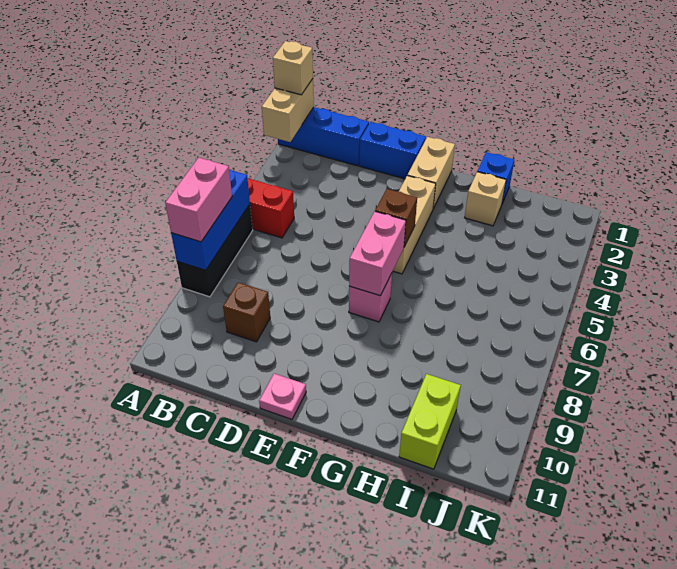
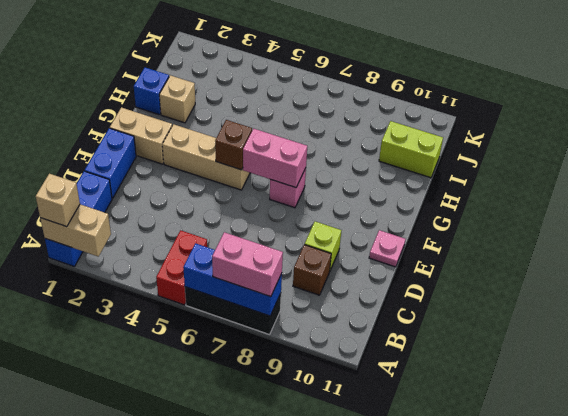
none -> lime brick D9 level 1

